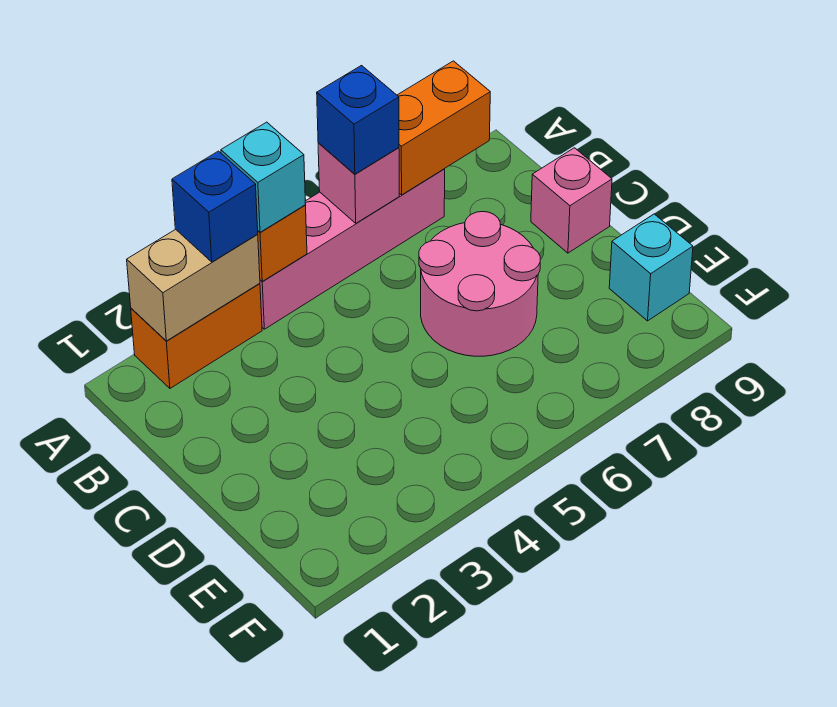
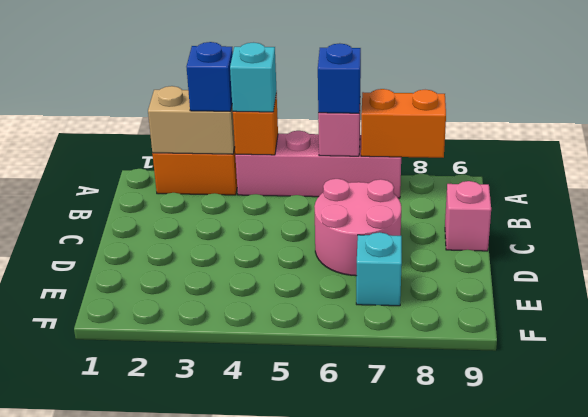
cyan brick E9 level 1 -> cyan brick E7 level 1

